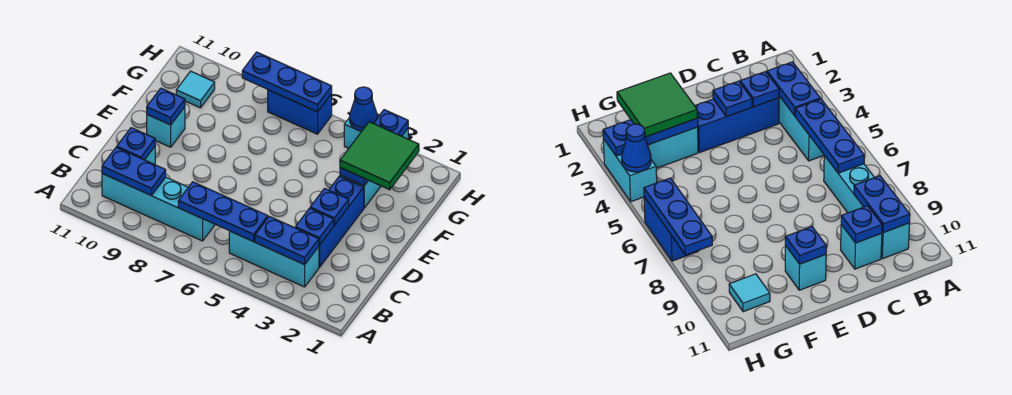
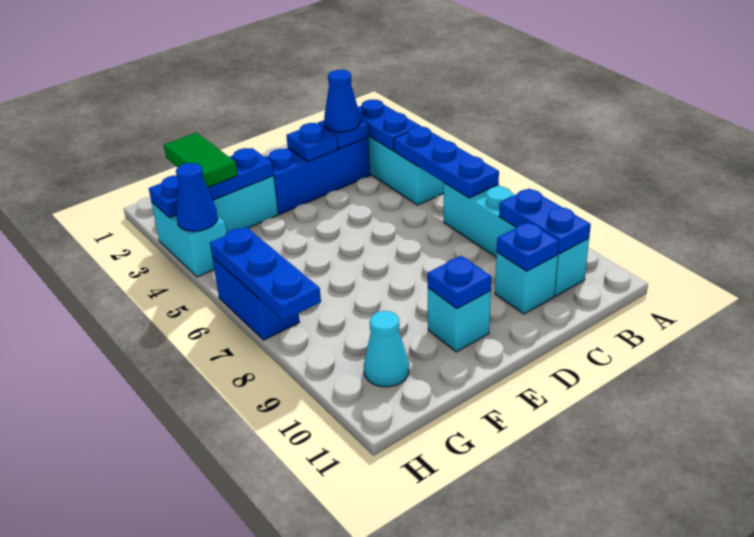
none -> blue cone C3 level 3
green tile F2:G3 level 3 -> green tile G2:G3 level 3
cyan tile G10 level 1 -> cyan cone G10 level 1

